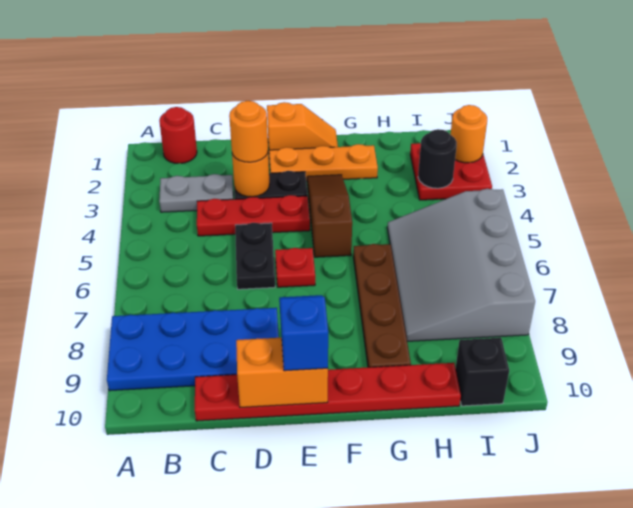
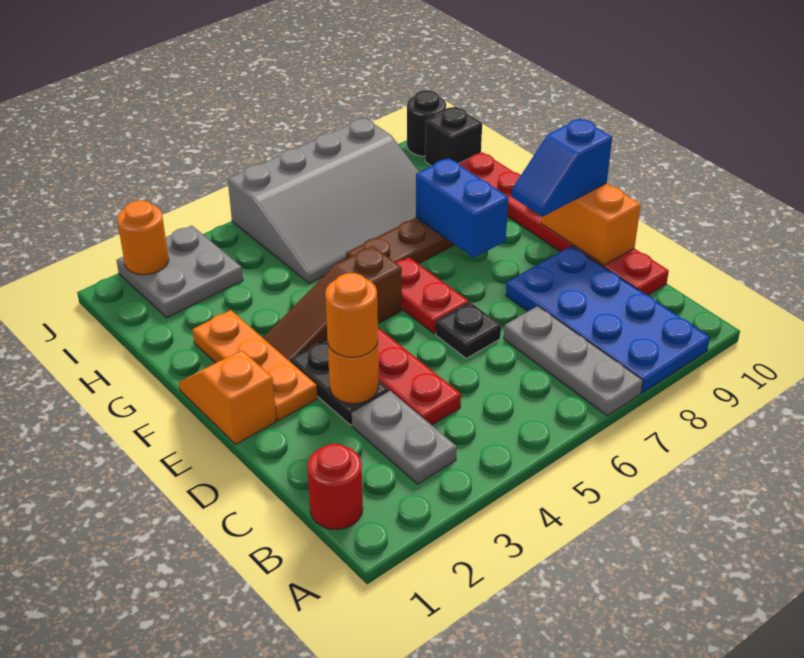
none -> grey plate A7:C7 level 1
black plate D5:D6 level 1 -> black plate D6 level 1
red plate E6 level 1 -> red plate E6:F6 level 1
none -> blue brick F8:G8 level 2
red plate I2:J3 level 1 -> grey plate I2:J3 level 1
black round brick I3 level 2 -> black round brick J10 level 1

